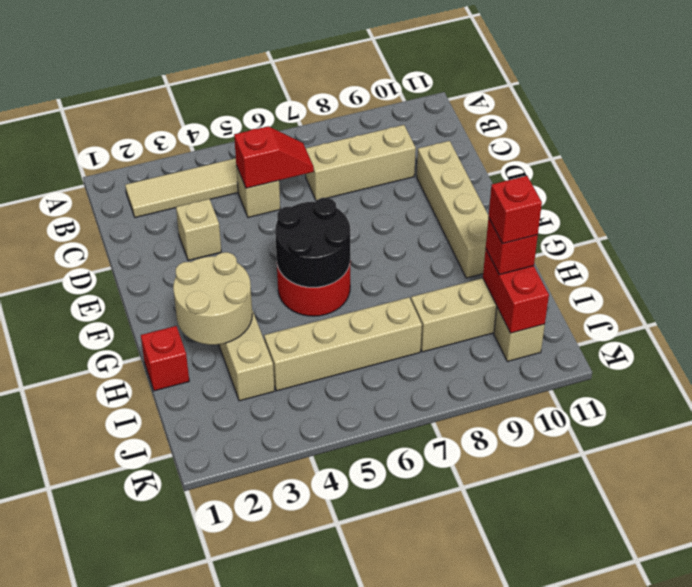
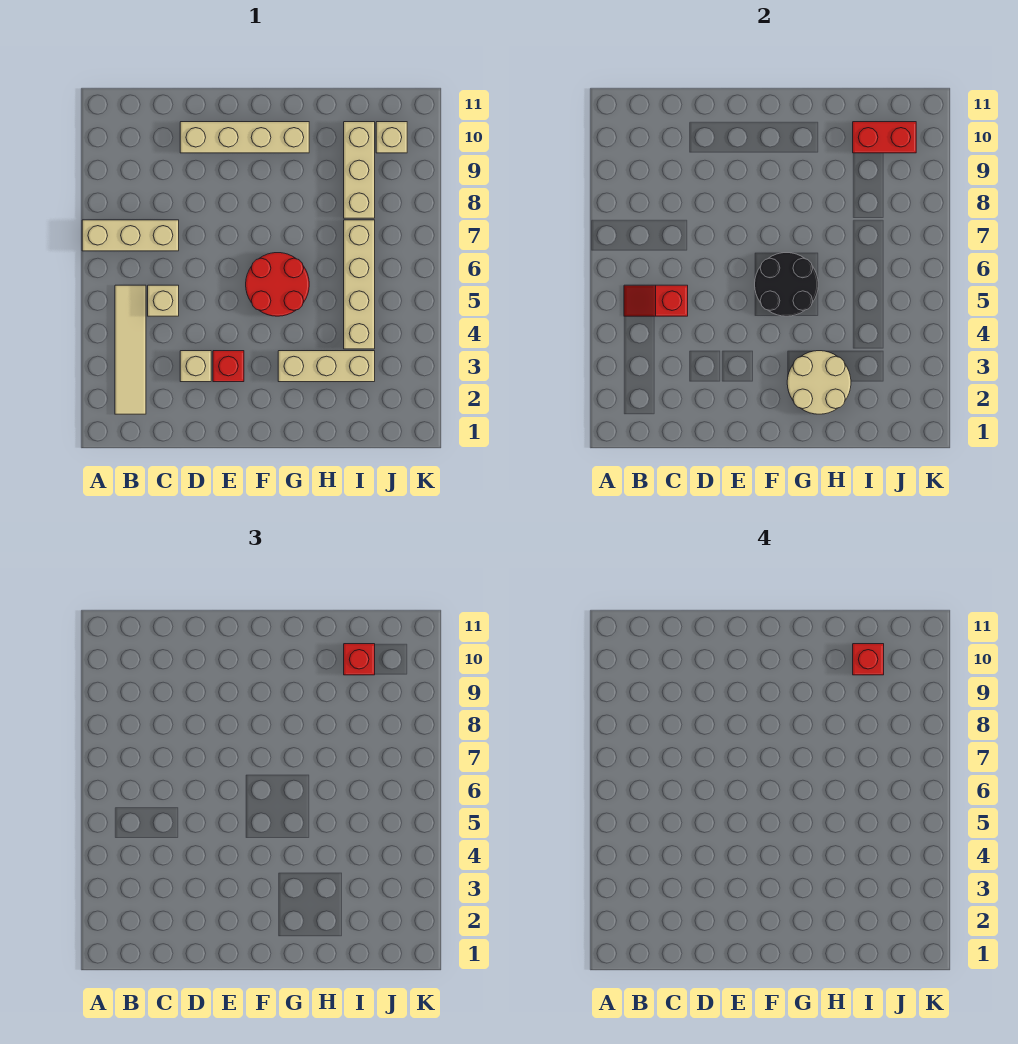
red slope C5:C6 level 2 top 5 -> red slope B5:C5 level 2 top C
tan brick C7:C9 level 1 -> tan brick A7:C7 level 1
red brick H1 level 1 -> red brick E3 level 1

